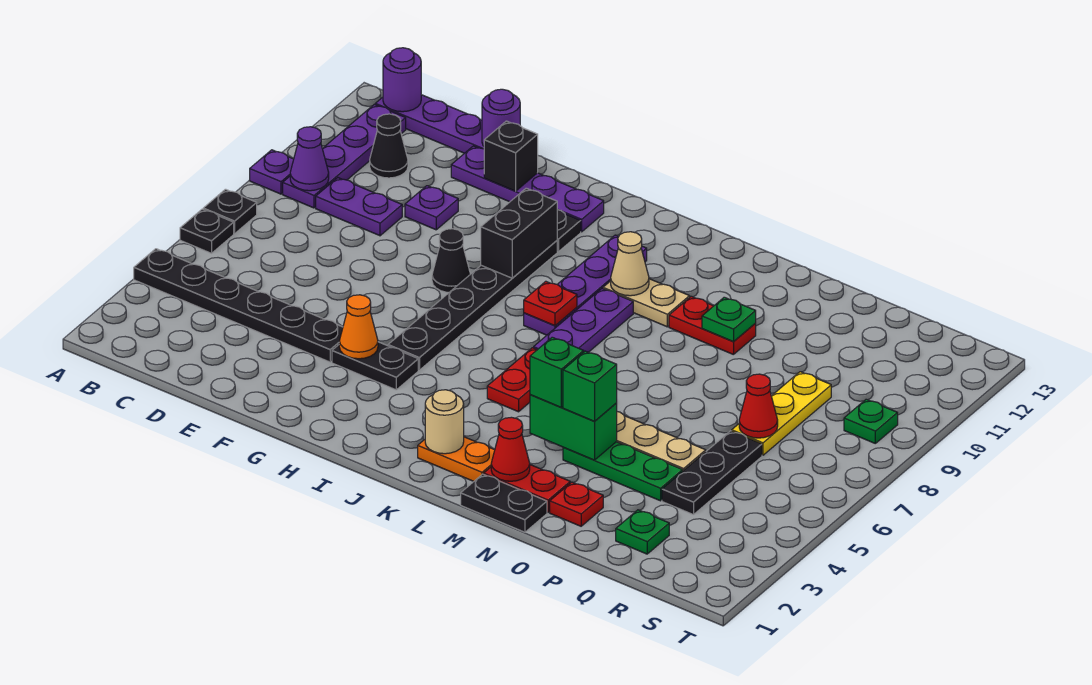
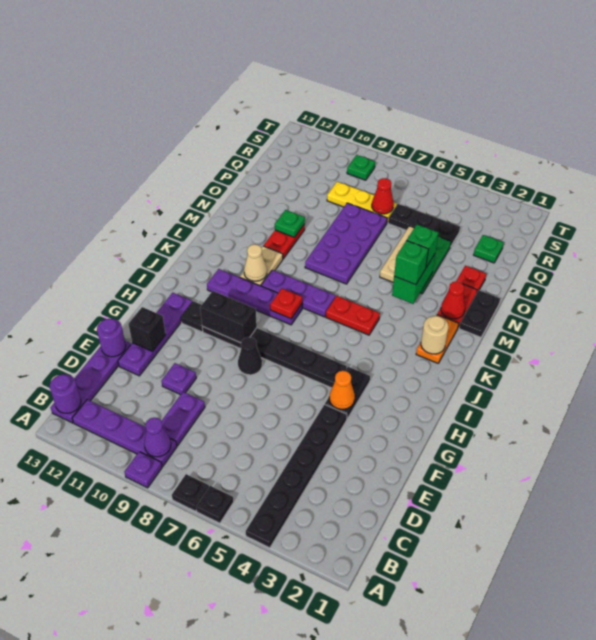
black cone C11 level 1 -> none
none -> purple plate M7:P8 level 1

